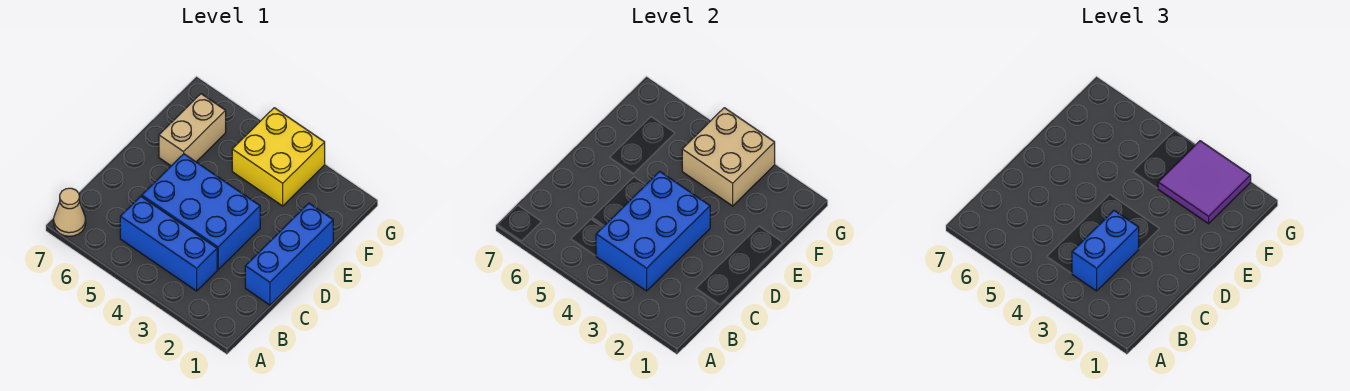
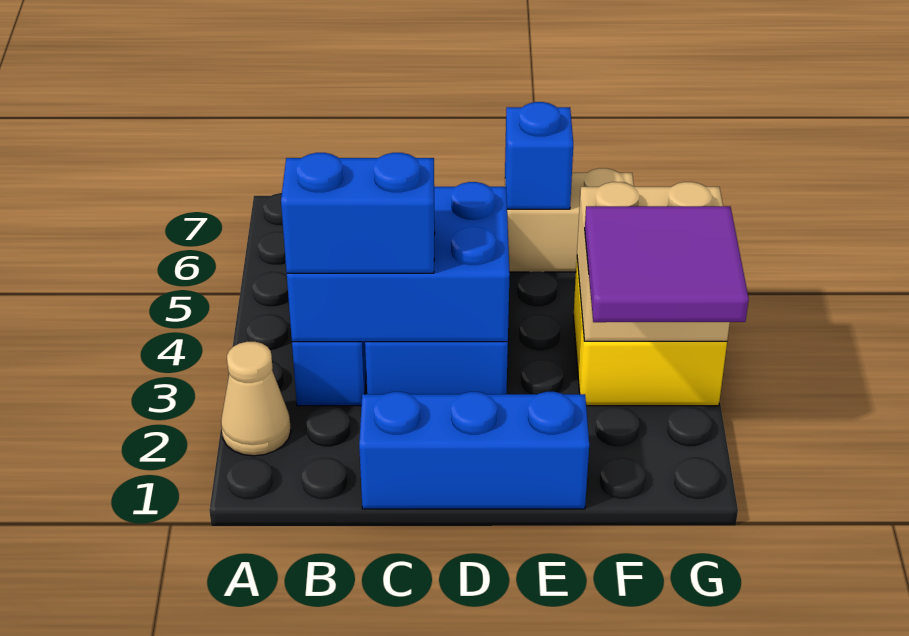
tan cone A7 level 1 -> tan cone A2 level 1
none -> blue brick E6 level 2

